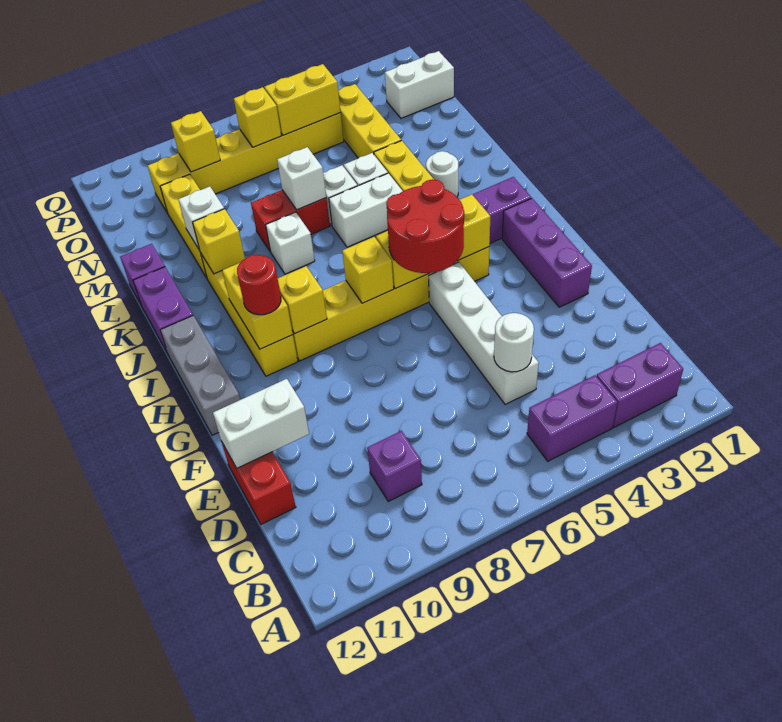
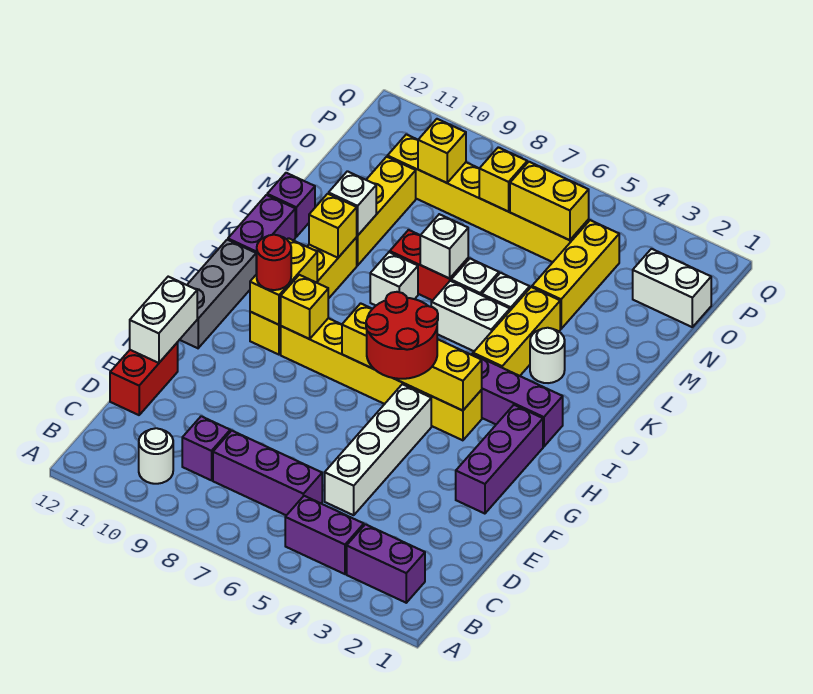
none -> purple brick C6:C8 level 1
white round brick D5 level 2 -> white round brick B10 level 1
white brick E11:E12 level 2 -> white brick E12:F12 level 2

